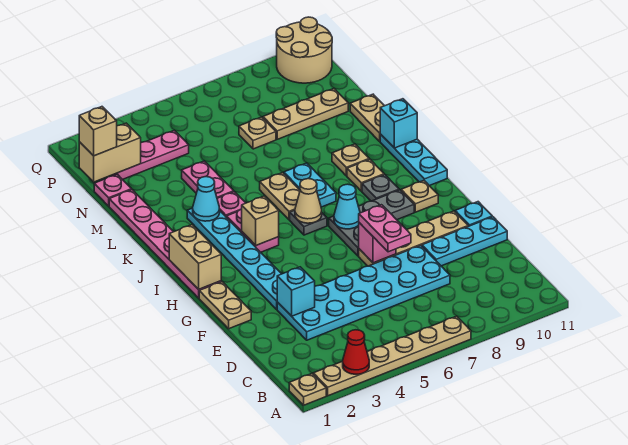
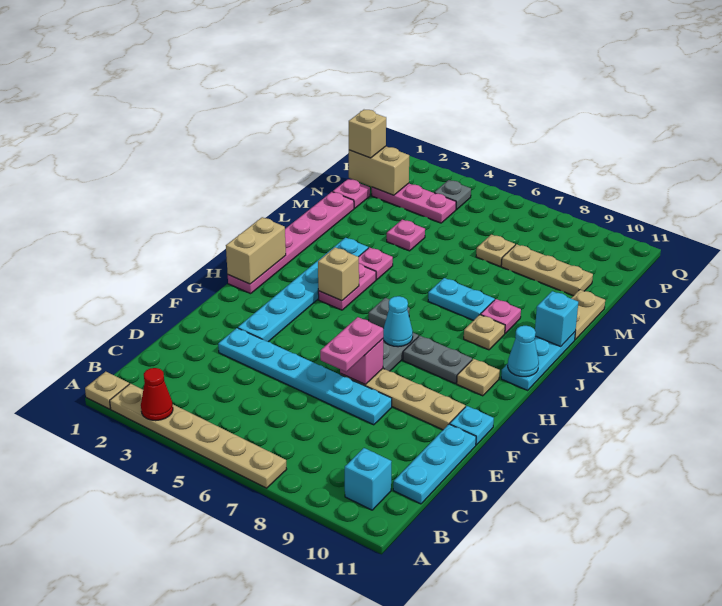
cyan plate D3:E8 level 1 -> cyan plate E3:E8 level 1
cyan brick E3 level 2 -> cyan brick B10 level 1
cyan plate E9:E11 level 1 -> cyan plate C11:E11 level 1
tan plate F1:G1 level 1 -> none
tan cone I6 level 2 -> none
grey plate I9 level 1 -> grey plate P4 level 1
tan plate J6:K6 level 1 -> none
cyan plate J7:K7 level 1 -> cyan plate K7:K8 level 1
cyan cone K3 level 2 -> cyan cone I11 level 2
tan plate K9 level 1 -> pink plate K9 level 1
pink plate L4:M4 level 1 -> pink plate M4 level 1
tan round brick P10:Q11 level 1 -> none

